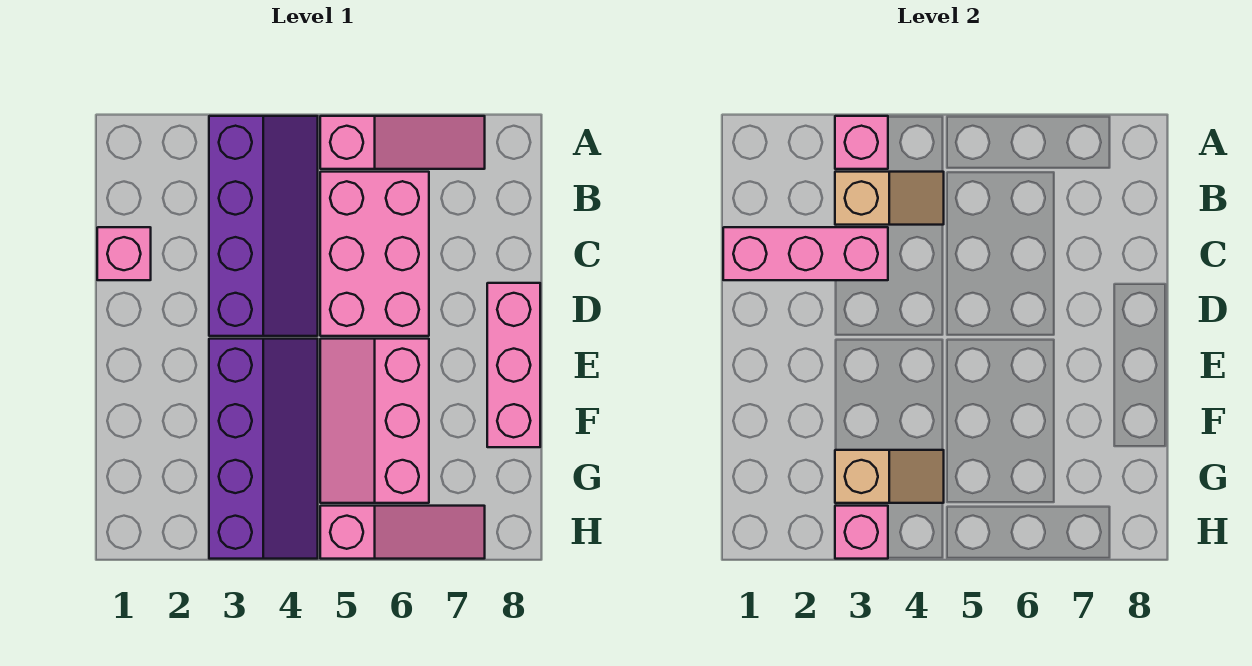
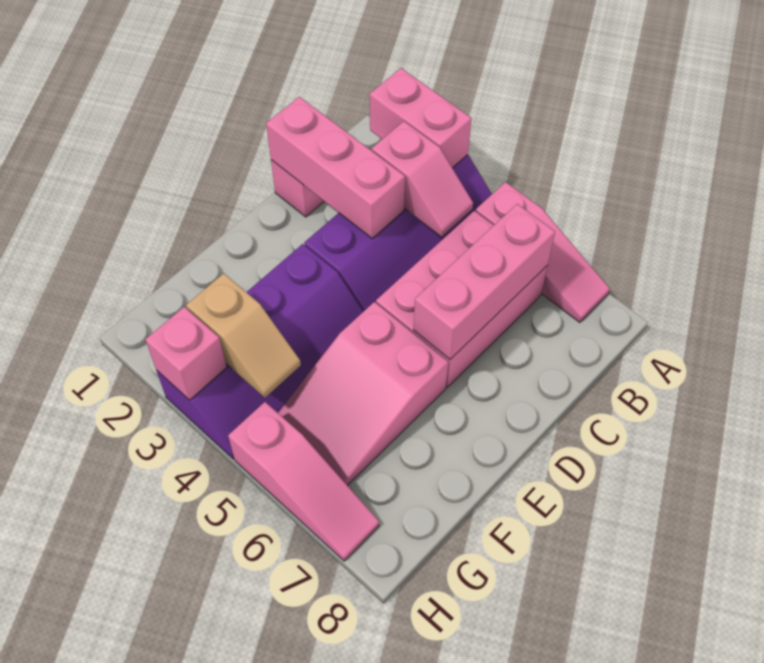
pink brick A3 level 2 -> pink brick A2:A3 level 2
tan slope B3:B4 level 2 top 3 -> pink slope B3:B4 level 2 top 3
pink brick D8:F8 level 1 -> pink brick B6:D6 level 2
pink slope E5:G6 level 1 top 6 -> pink slope E5:G6 level 1 top E

